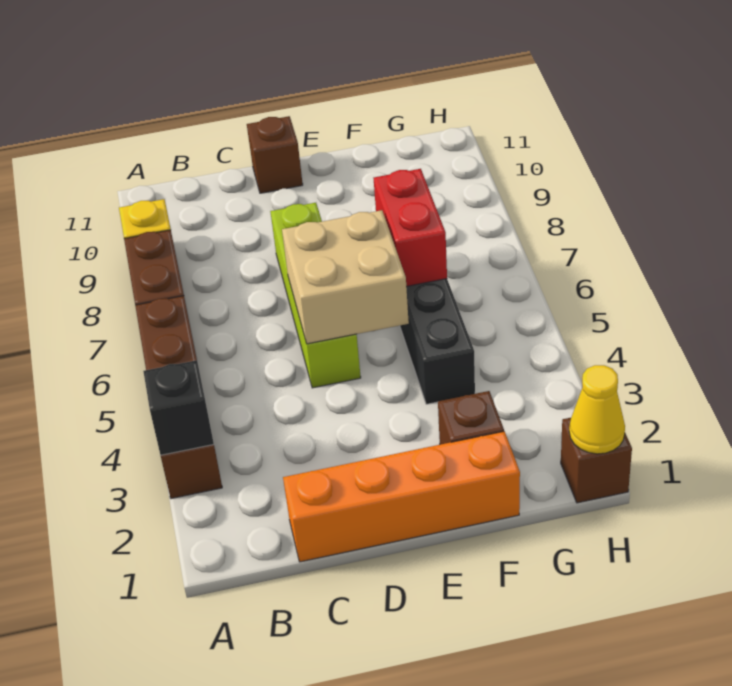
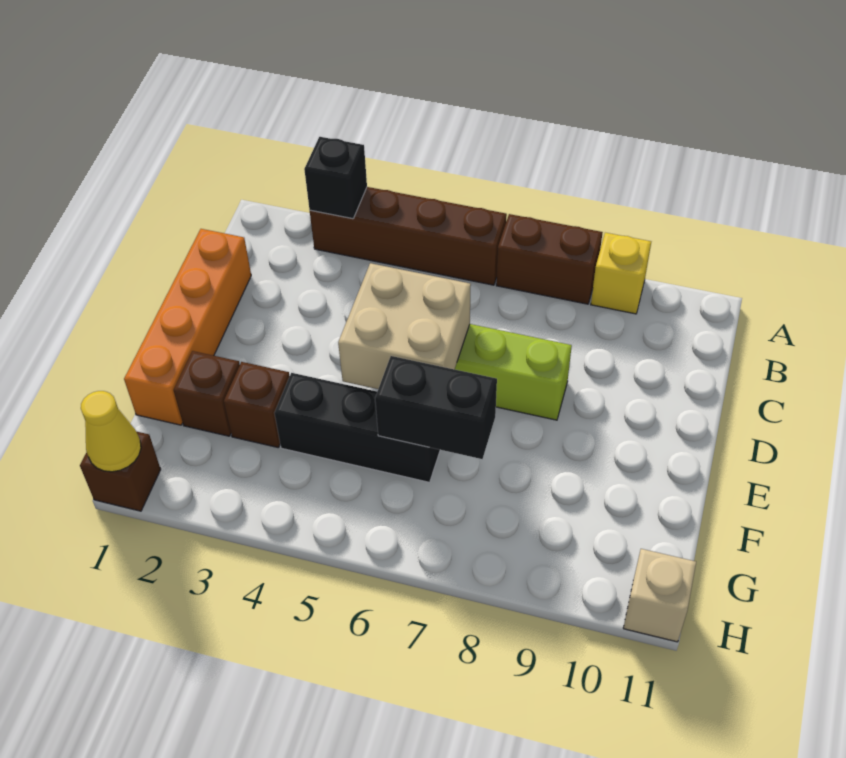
brown brick D11 level 1 -> brown brick F3 level 1
red brick F6:F7 level 2 -> black brick F6:F7 level 2
none -> tan brick H11 level 1

